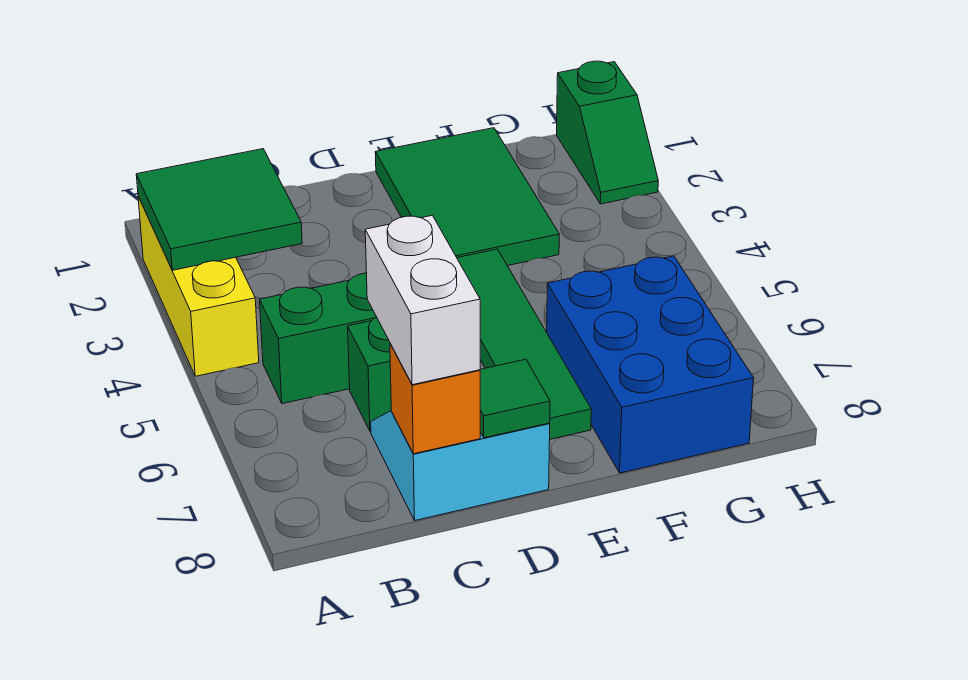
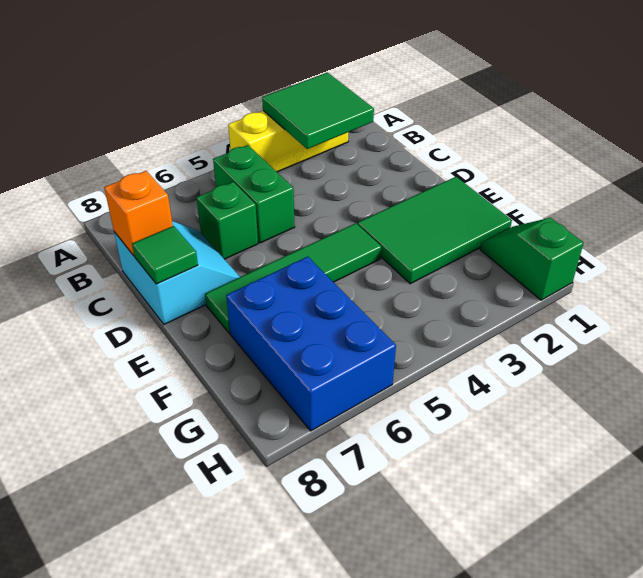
white brick C7:C8 level 3 -> none
blue brick F6:G8 level 1 -> blue brick F6:H7 level 1
green slope H1:H2 level 1 top 1 -> green slope G1:H1 level 1 top H

